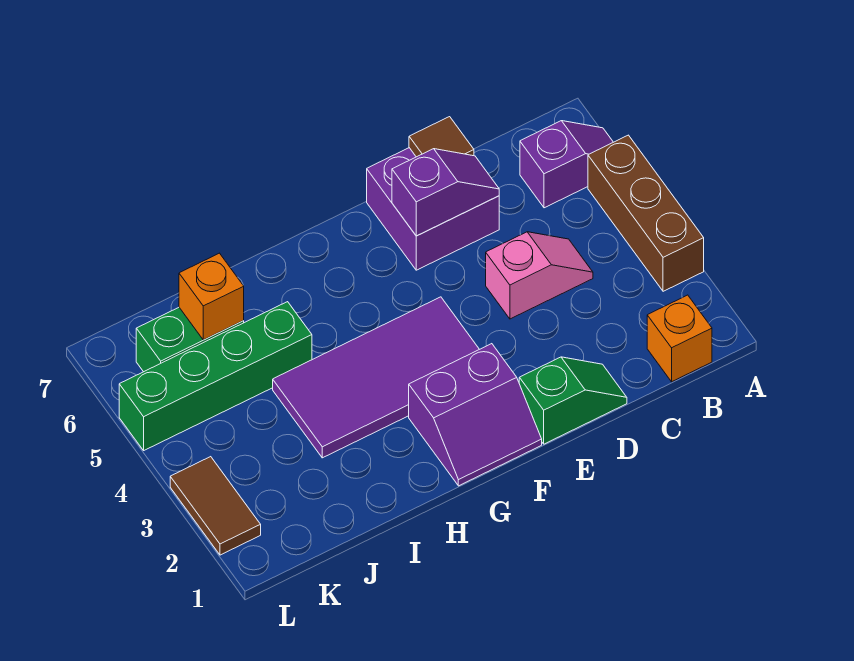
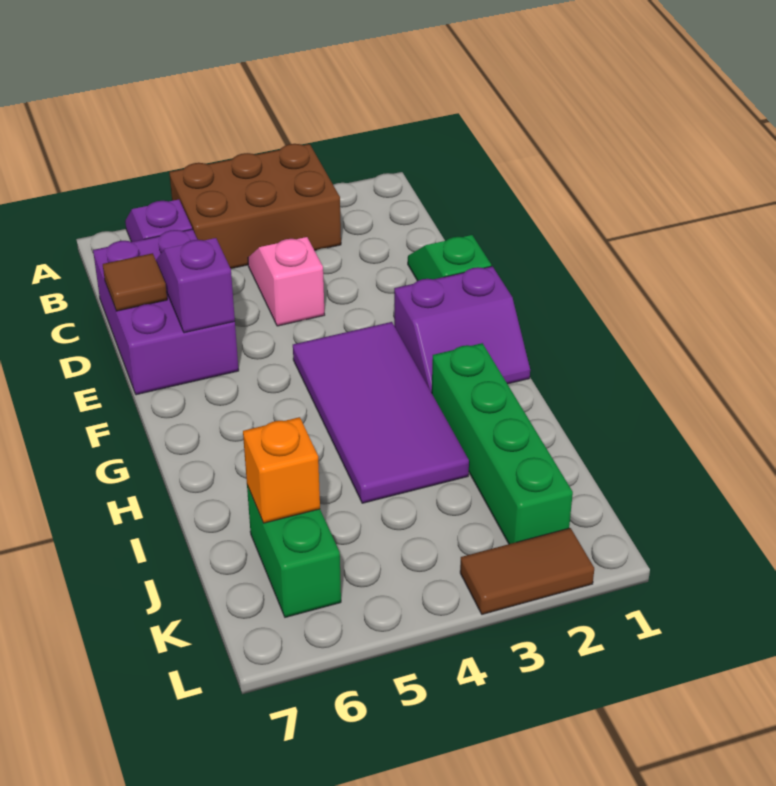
brown brick A3:A5 level 1 -> brown brick A3:B5 level 1
orange brick B1 level 1 -> none
purple brick D6:E7 level 1 -> purple brick C6:E7 level 1
purple slope F1:G2 level 1 top 2 -> purple slope F1:G2 level 1 top F
green brick I5:L5 level 1 -> green brick H2:K2 level 1

